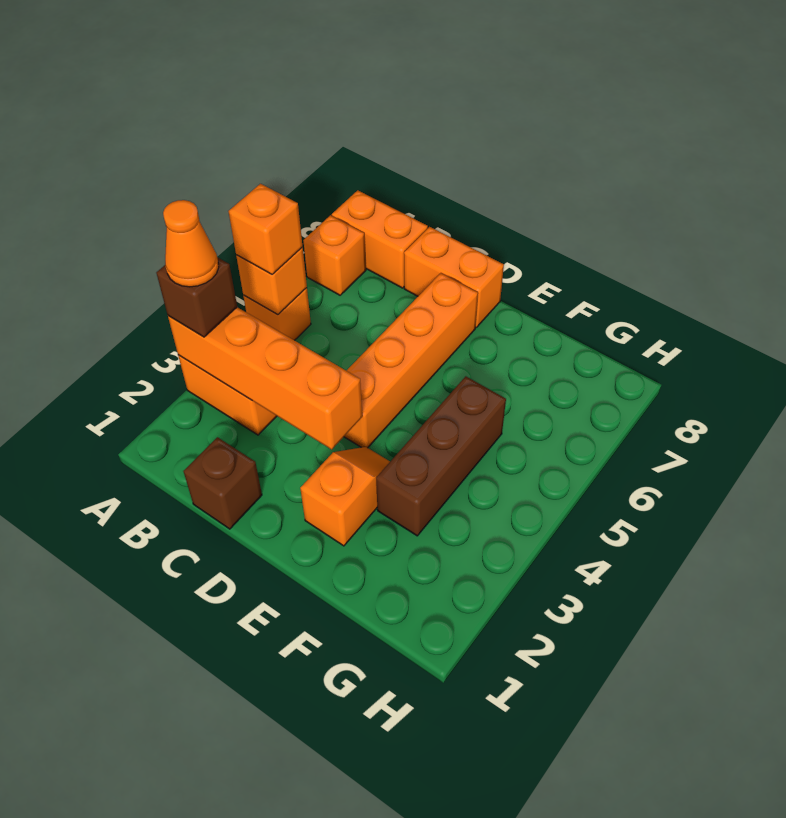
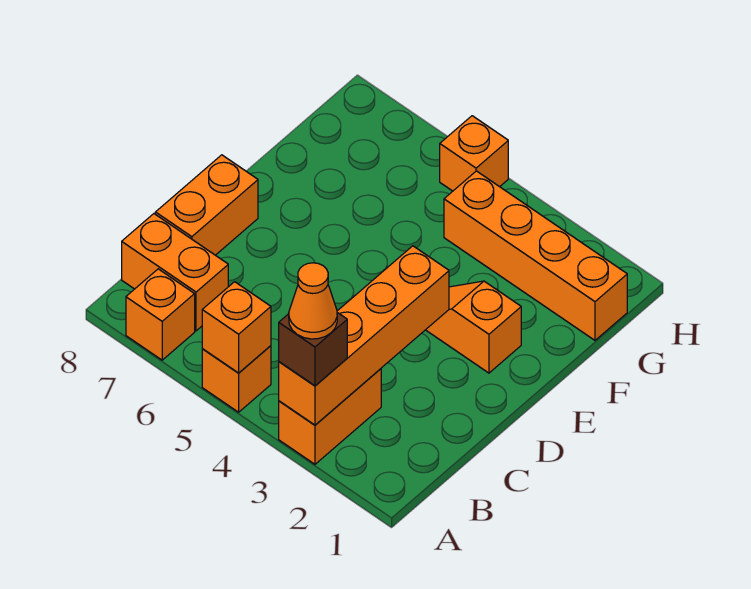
orange brick A5 level 3 -> orange brick H5 level 1
orange brick A8:B8 level 1 -> orange brick B7:B8 level 1
brown brick C1 level 1 -> none
orange brick D4:D7 level 1 -> orange brick G1:G4 level 1
brown brick F3:F5 level 1 -> none

